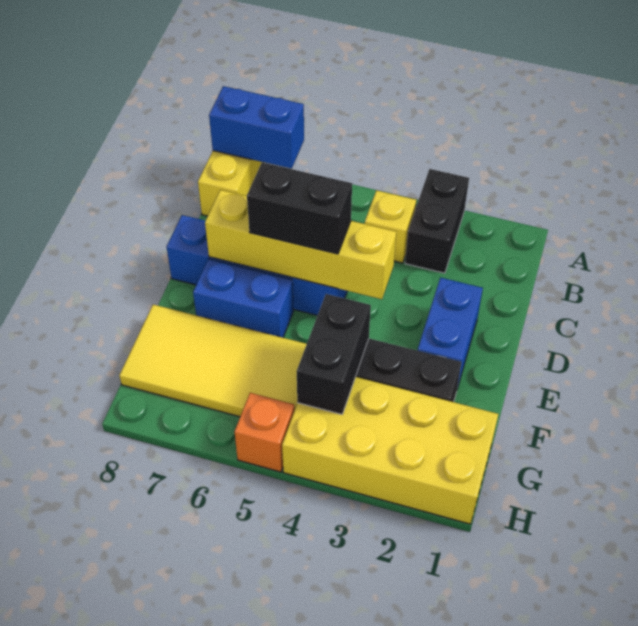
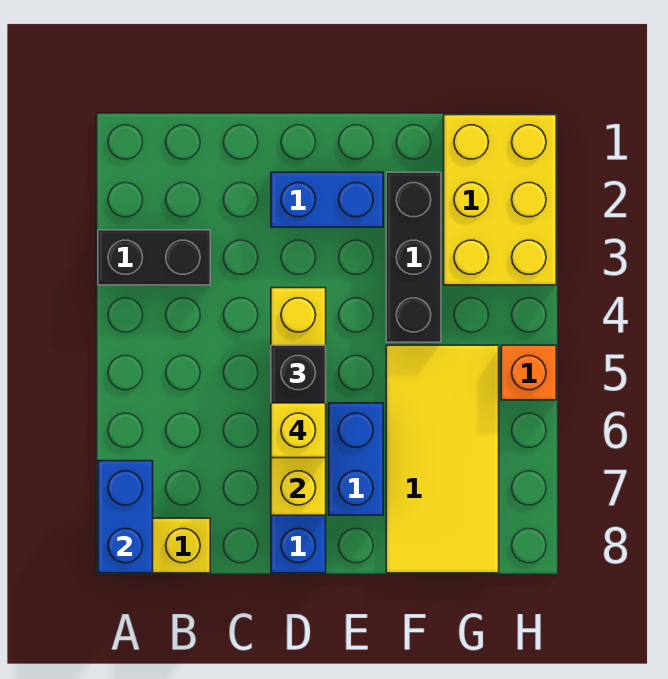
yellow brick B4 level 1 -> yellow brick D6 level 4
black brick F4:G4 level 2 -> none
yellow brick G1:H4 level 1 -> yellow brick G1:H3 level 1

